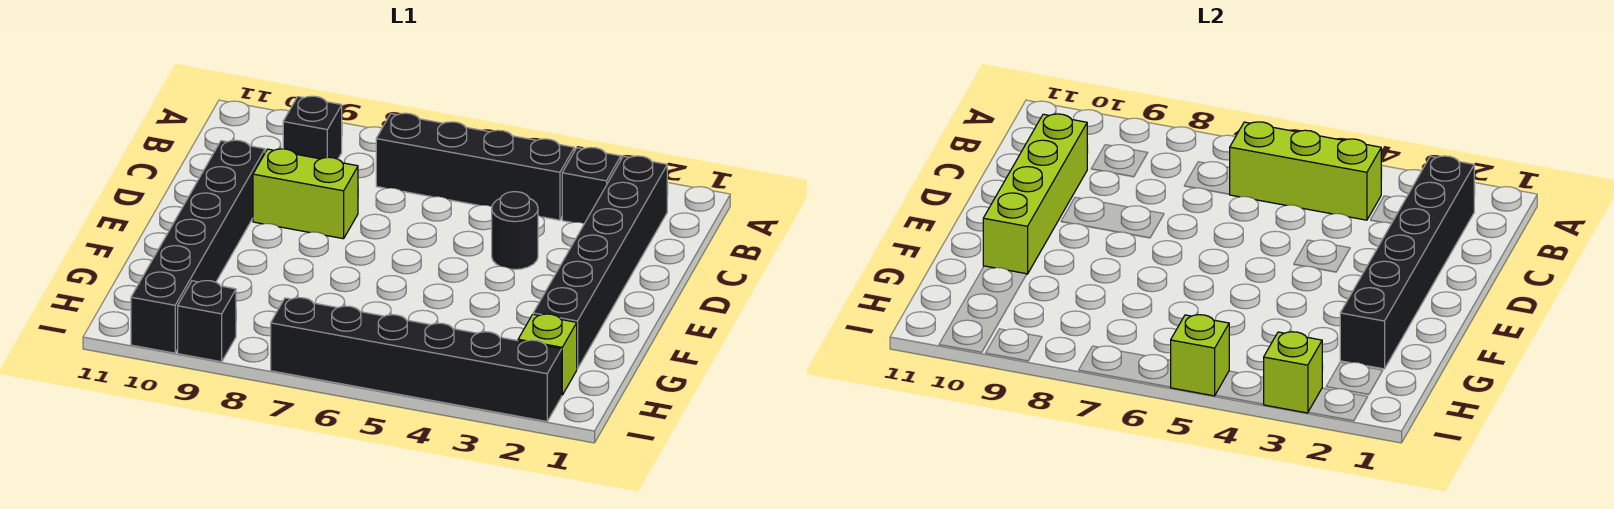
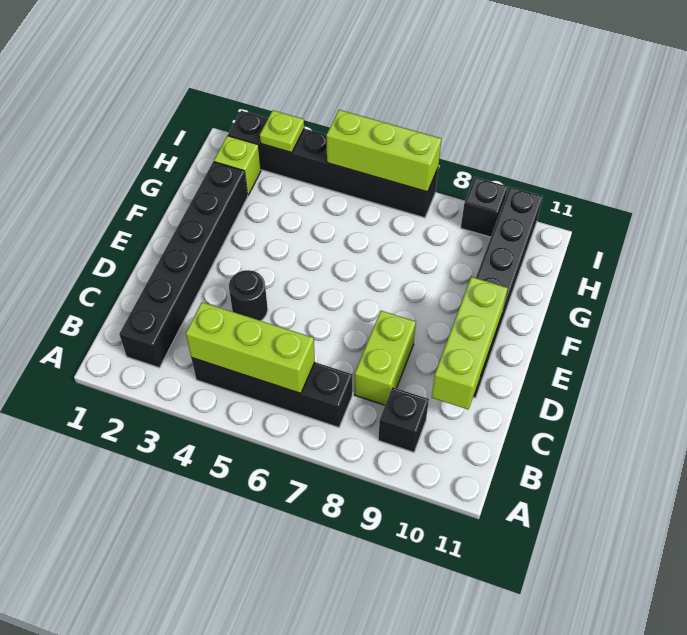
black brick B2:G2 level 2 -> none
black brick B3 level 1 -> none
lime brick C10:F10 level 2 -> lime brick C10:E10 level 2
lime brick D8:D9 level 1 -> lime brick C8:D8 level 1
lime brick I3 level 2 -> lime plate I3 level 2
lime brick I5 level 2 -> lime brick I5:I7 level 2

